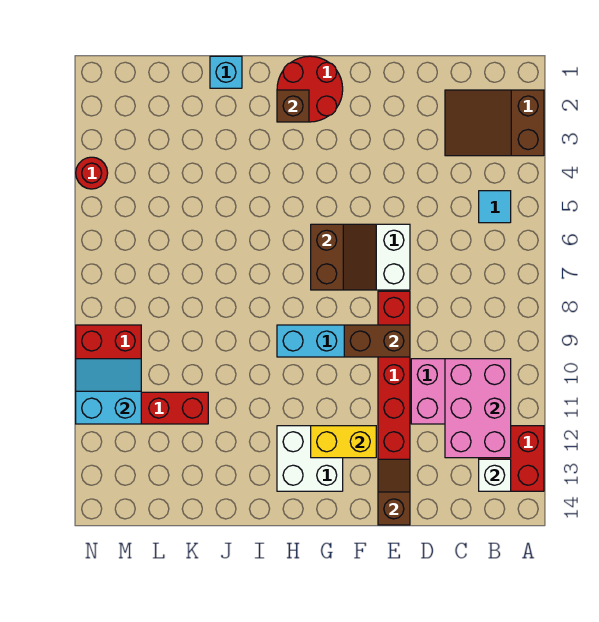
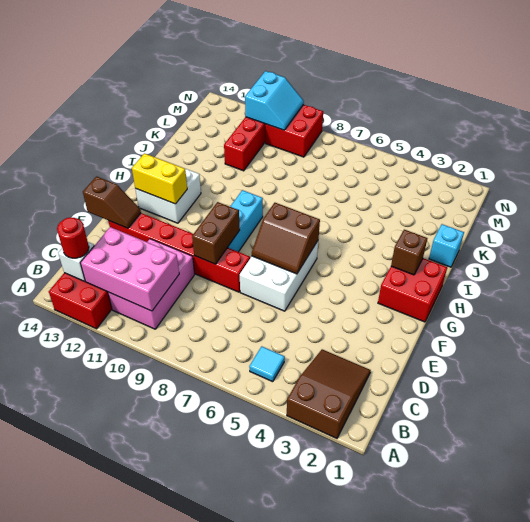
yellow brick F12:G12 level 2 -> yellow brick G12:G13 level 2
red round brick G1:H2 level 1 -> red brick G1:H2 level 1
red round brick N4 level 1 -> red round brick B13 level 3

